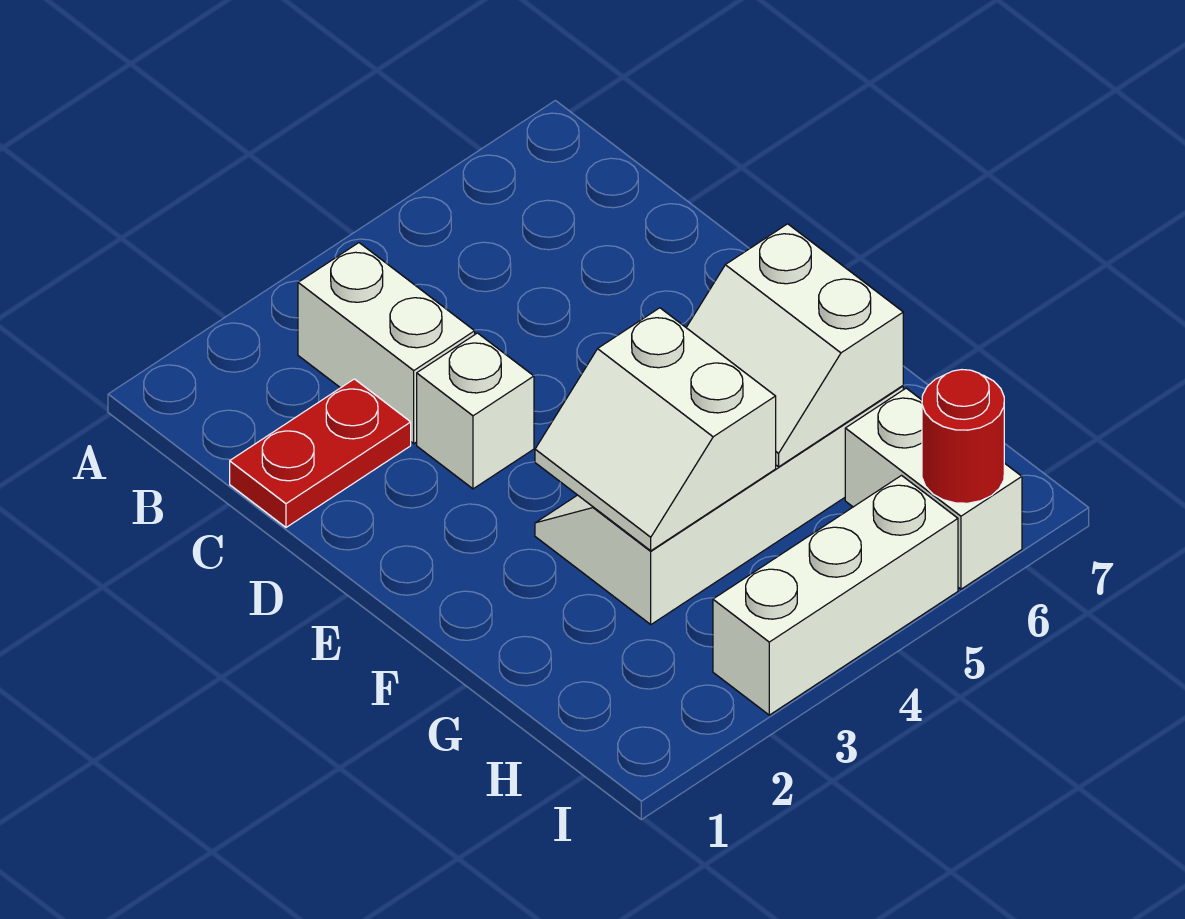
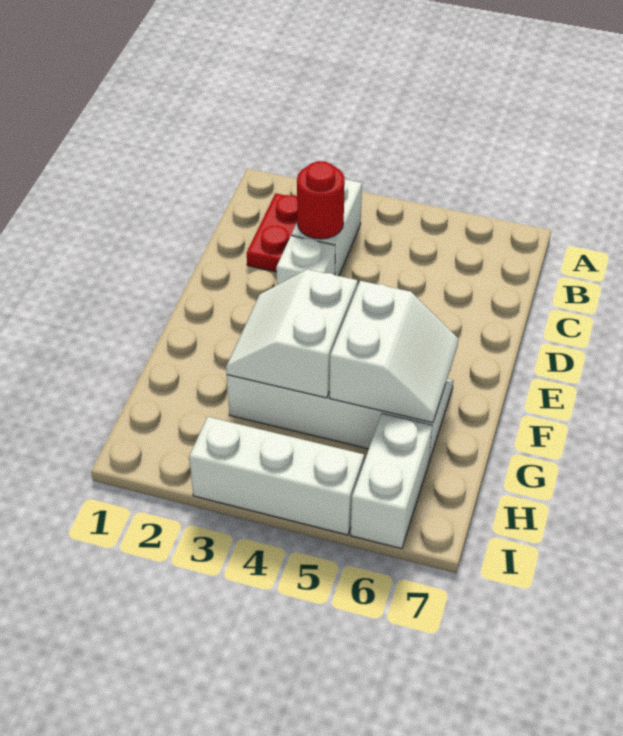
red plate C1:C2 level 1 -> red plate B2:C2 level 1
white slope F5:G6 level 2 top 6 -> white slope F5:G6 level 2 top 5
red round brick I6 level 2 -> red round brick C3 level 2

